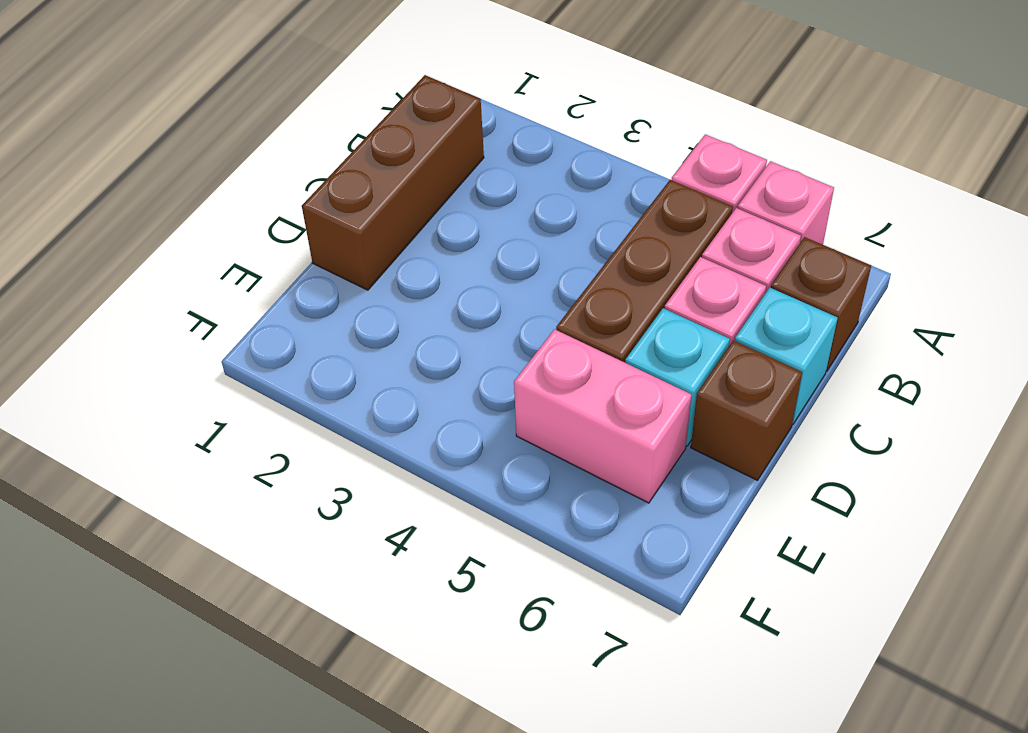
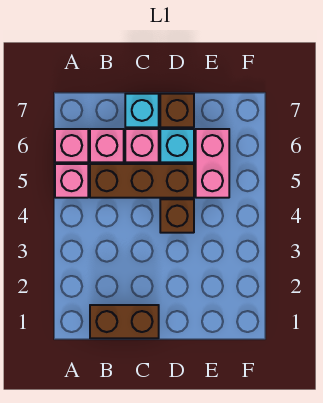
brown brick B1:D1 level 1 -> brown brick B1:C1 level 1
brown brick B7 level 1 -> brown brick D4 level 1

